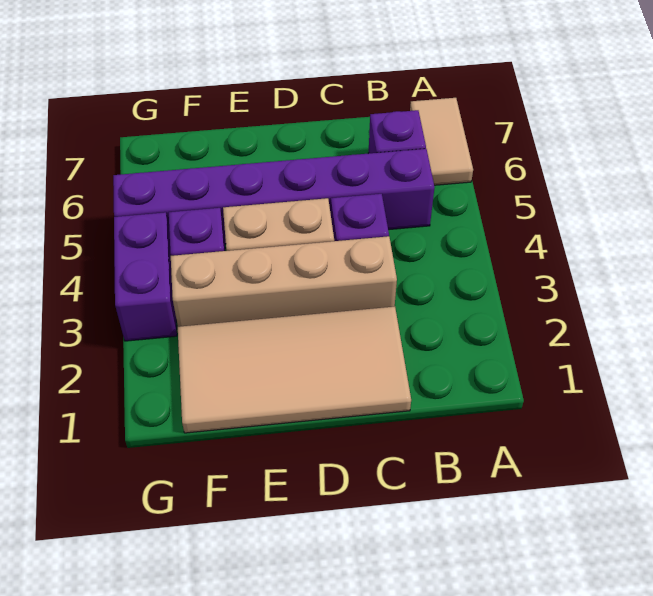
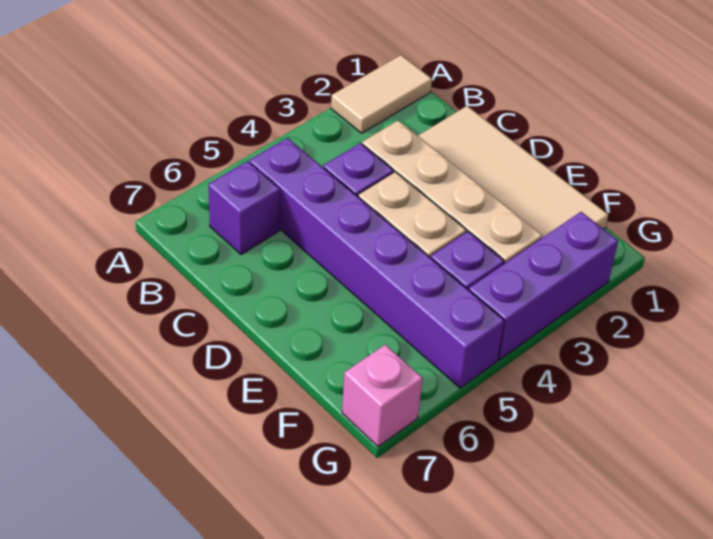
tan tile A6:A7 level 1 -> tan tile A1:A2 level 1
purple brick G3:G4 level 1 -> purple brick G2:G4 level 1
none -> pink brick G7 level 1

